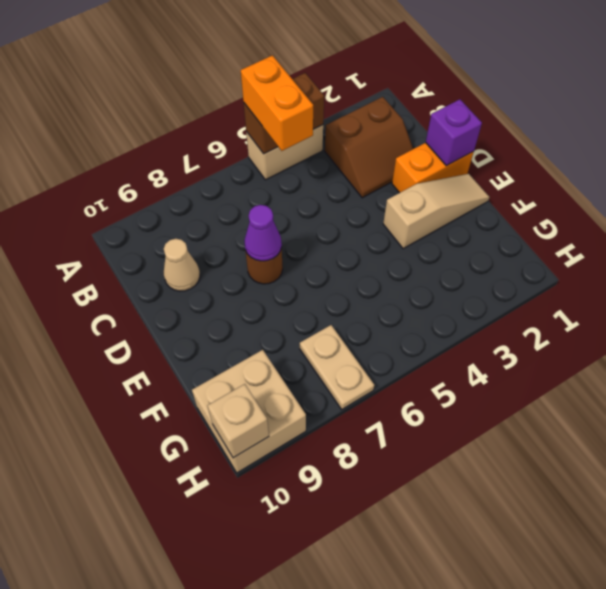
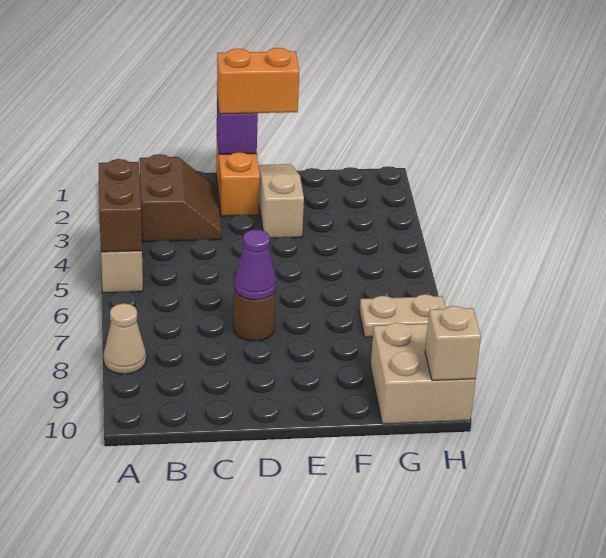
orange brick A5:B5 level 3 -> orange brick D1:E1 level 3
tan cone C9 level 1 -> tan cone A8 level 1

